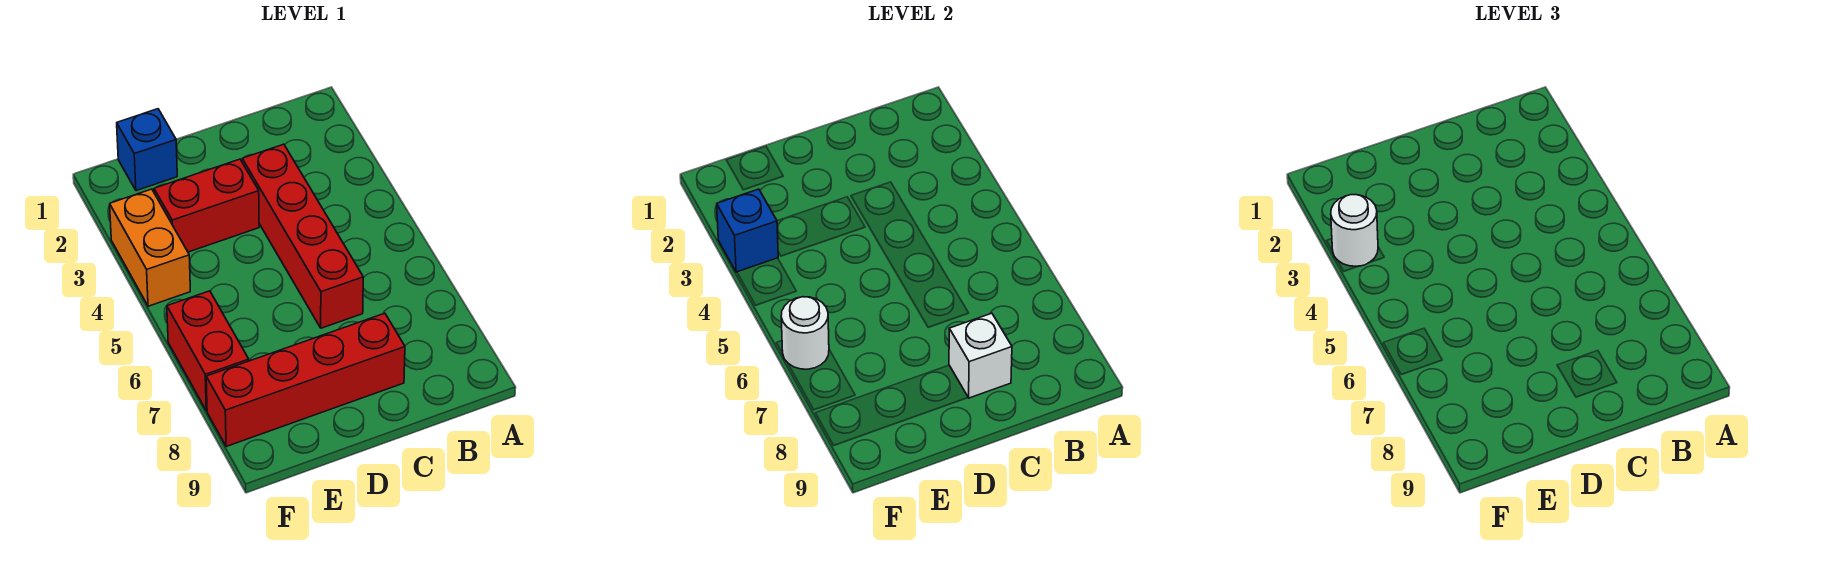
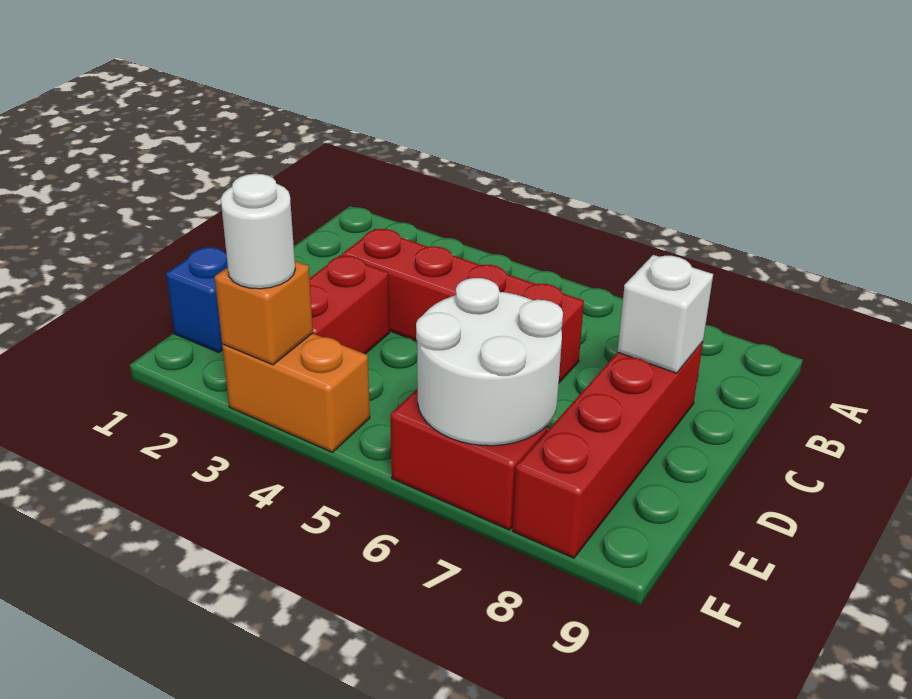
blue brick F3 level 2 -> orange brick F3 level 2
white round brick F6 level 2 -> white round brick E6:F7 level 2

